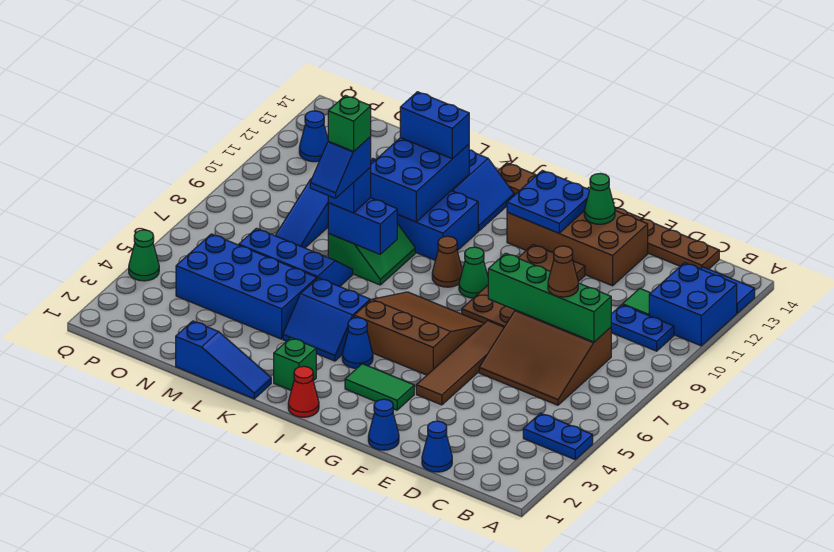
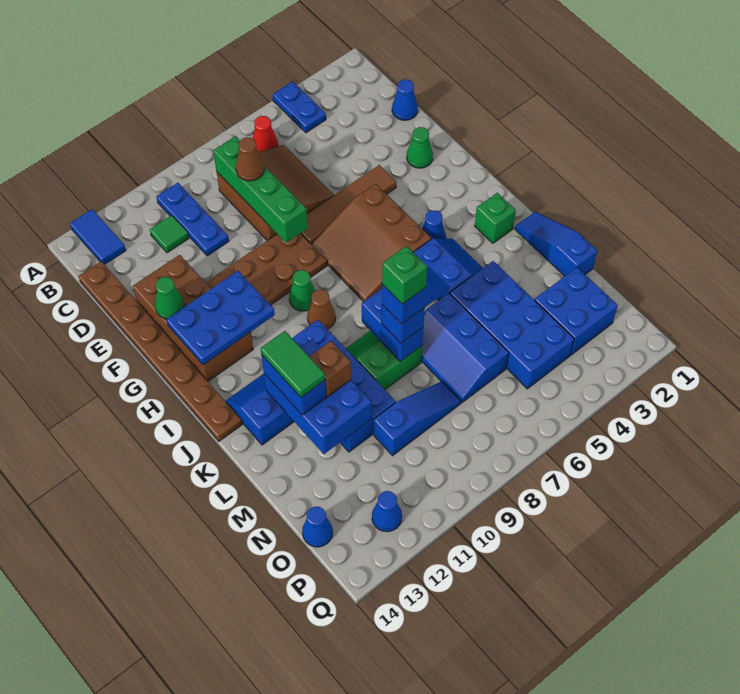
blue brick A11:B12 level 1 -> blue brick N2:O3 level 1
blue plate B10:C10 level 1 -> blue plate B10:D10 level 1
blue cone F1 level 1 -> blue cone O14 level 1
green tile G3:H3 level 1 -> green tile K12:L12 level 4
blue plate G12:H13 level 2 -> blue plate G11:H13 level 2
red cone I1 level 1 -> red cone B6 level 1
blue brick K10:L12 level 2 -> blue brick K11:M12 level 2
none -> brown brick L11 level 3
green cone Q4 level 1 -> green cone F2 level 1

